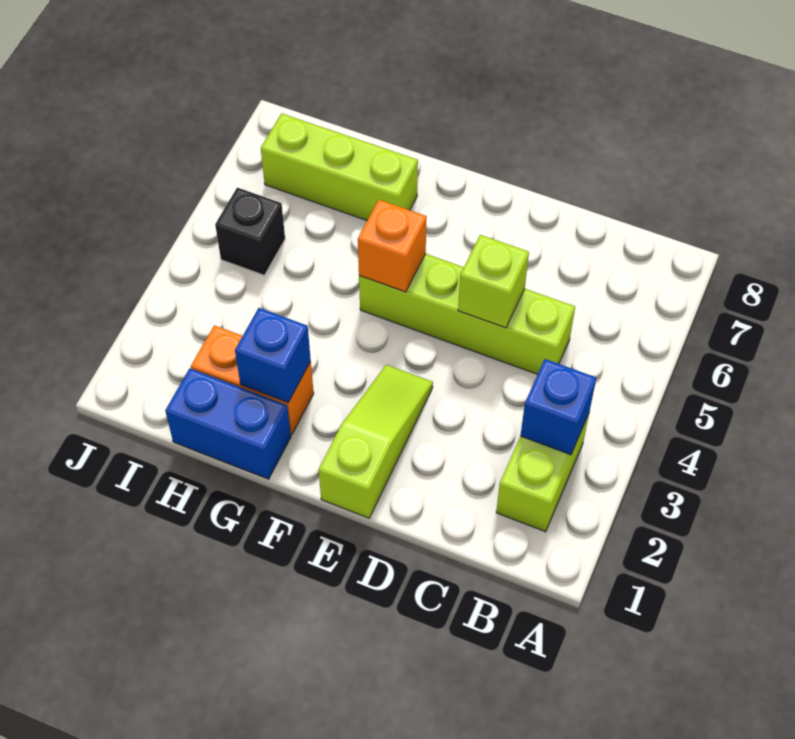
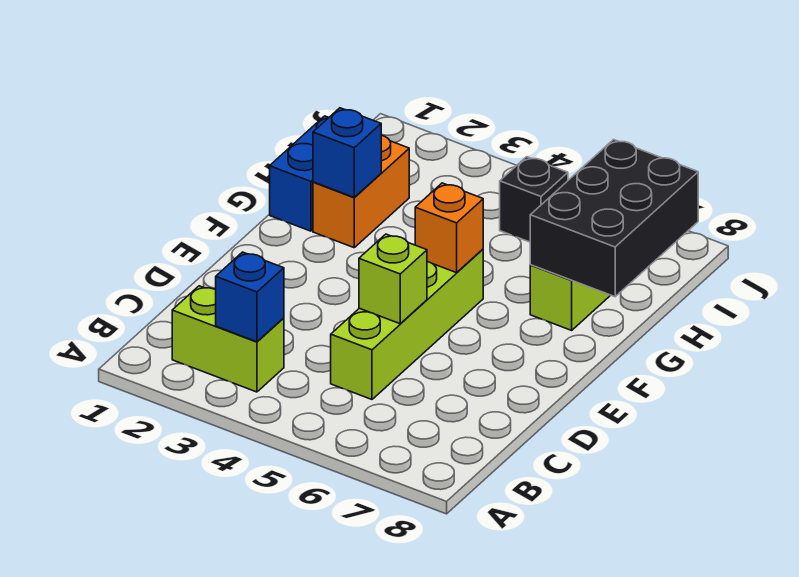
lime slope E1:E3 level 1 top 1 -> none
none -> black brick G7:I8 level 2

